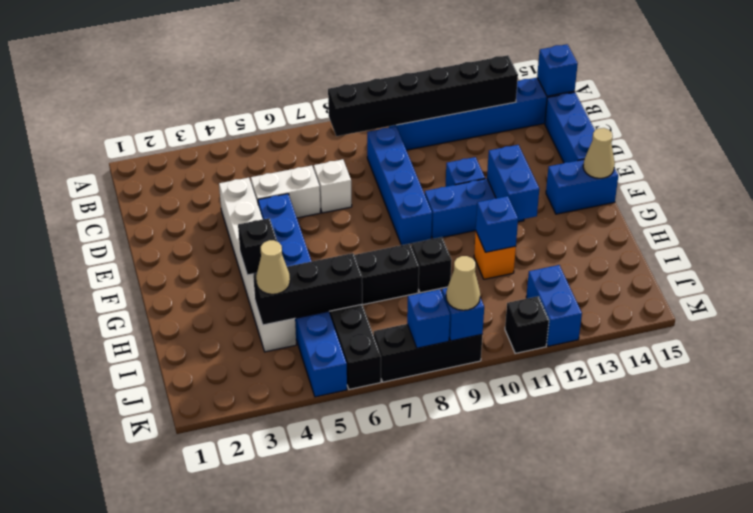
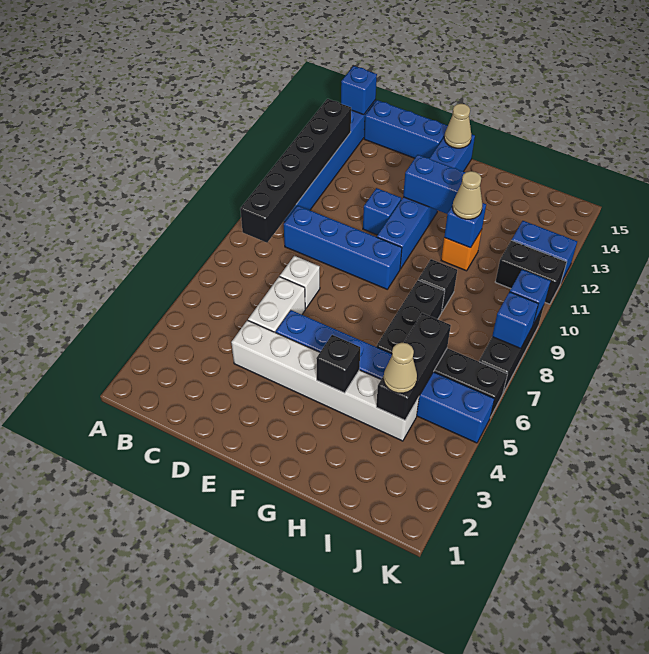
tan cone K9 level 3 -> tan cone H11 level 3
black brick K11 level 1 -> black brick J11:K11 level 1

